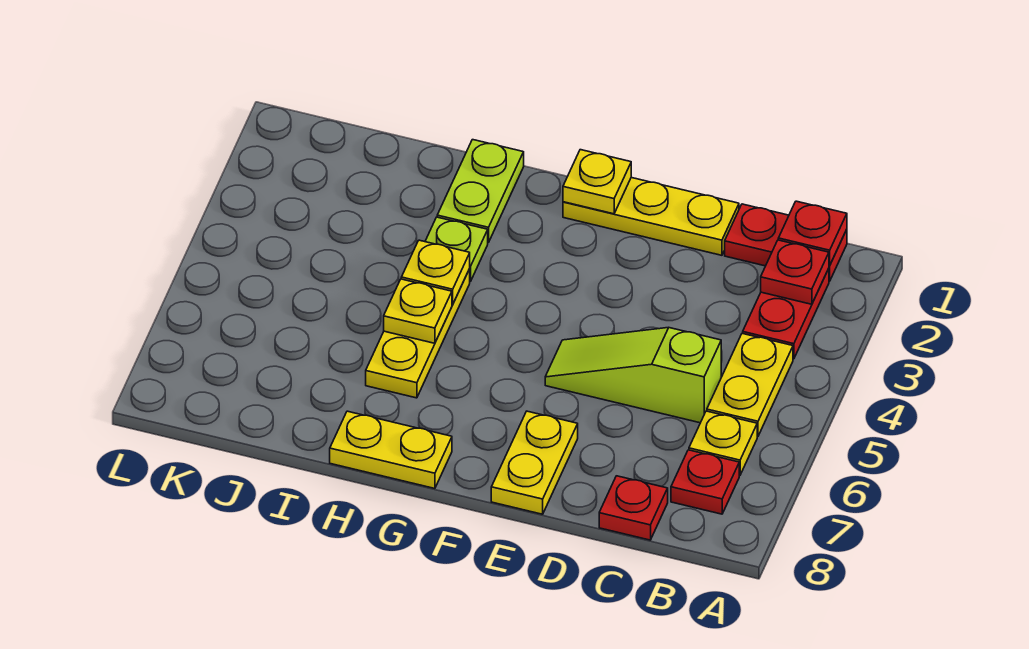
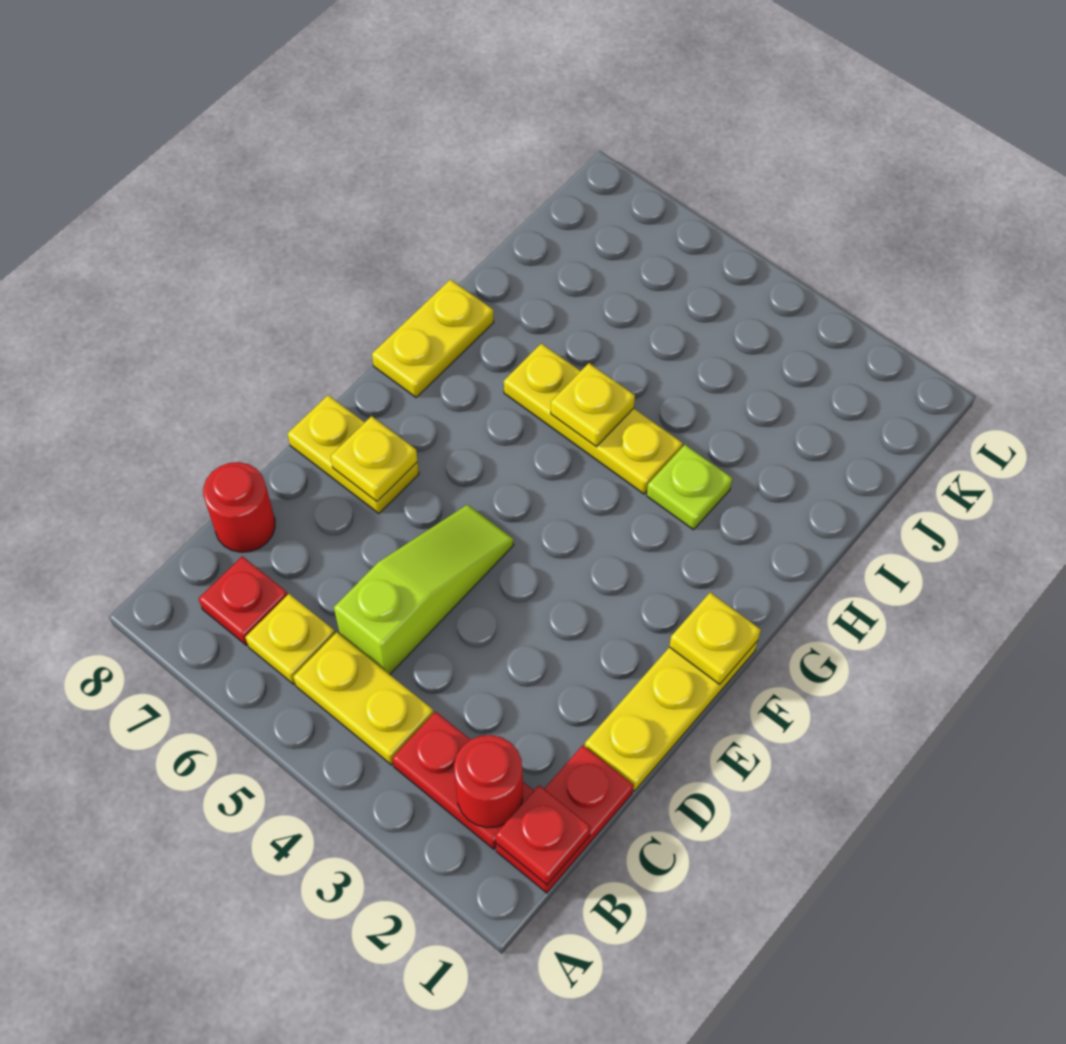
red plate B2 level 2 -> red round brick B2 level 2
red plate C8 level 1 -> red round brick C8 level 1
lime plate H1:H2 level 1 -> none
yellow plate H4 level 2 -> yellow plate E7 level 2

